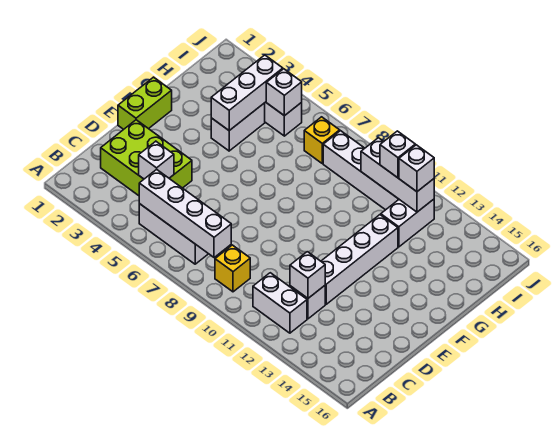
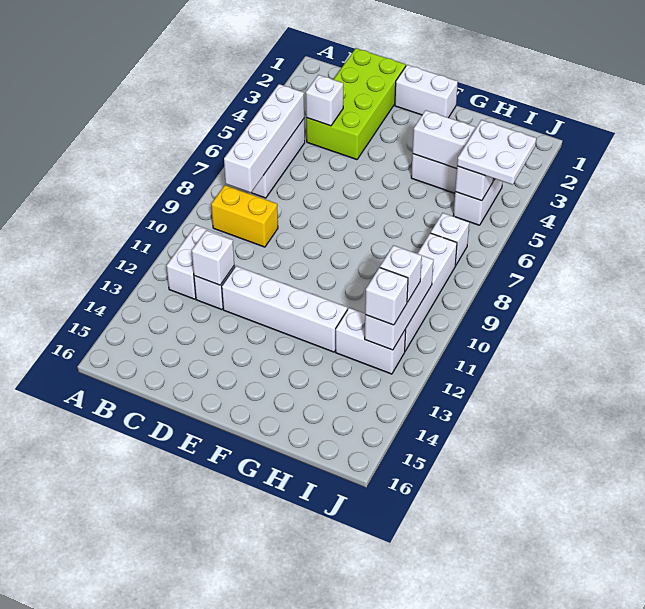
yellow brick B9 level 1 -> yellow brick B9:C9 level 1
lime brick C2:D4 level 1 -> lime brick C1:D4 level 1
lime brick E1:F1 level 1 -> white brick E1:F1 level 1
none -> white plate I4:J5 level 3
yellow brick I7 level 1 -> white brick I7 level 1

